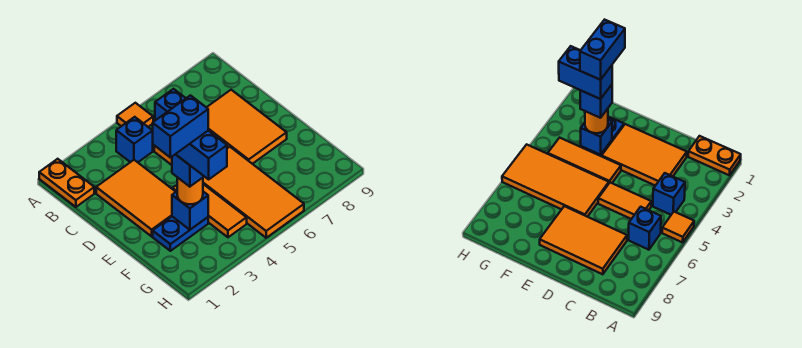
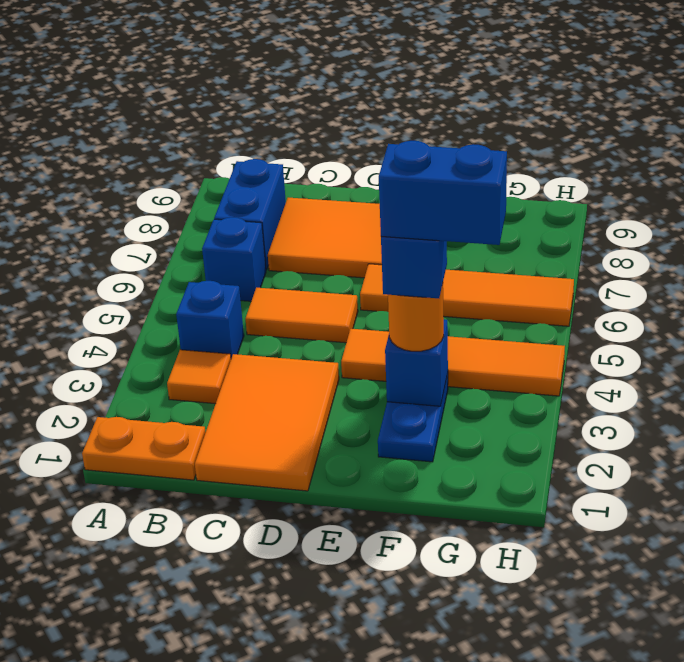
orange tile A5 level 1 -> orange tile B3 level 1
orange tile C2:E3 level 1 -> orange tile C1:D3 level 1
orange tile E4:G4 level 1 -> orange tile E4:H4 level 1
orange tile E5:H6 level 1 -> orange tile E6:H6 level 1
blue brick F2:F3 level 6 -> blue brick B7:B8 level 1

